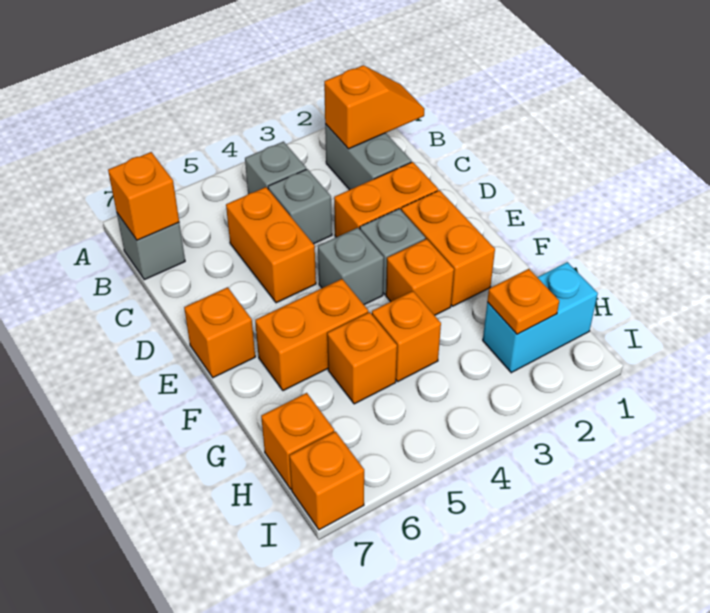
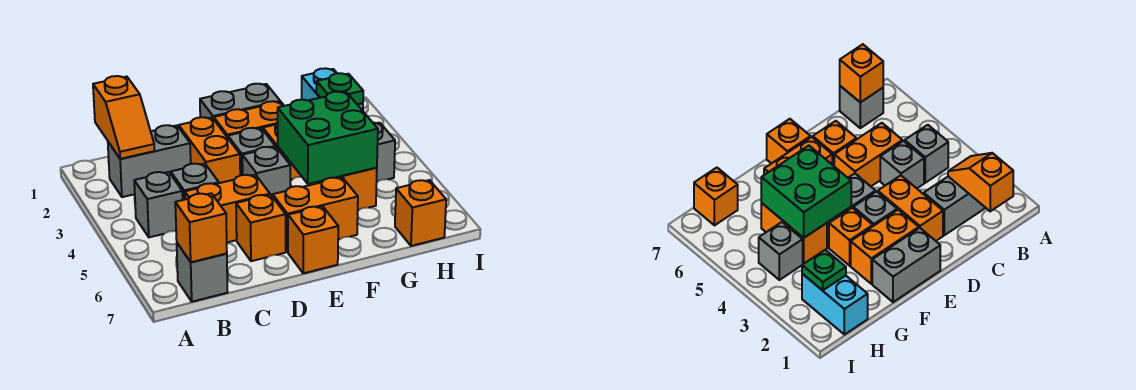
orange slope B1:B2 level 2 top 2 -> orange slope B1:B2 level 2 top 1
none -> grey brick E1:F1 level 1
none -> green brick F4:G5 level 2
orange brick F5:F6 level 1 -> orange brick E6:F6 level 1
orange plate H2 level 2 -> green plate H2 level 2
none -> grey brick H4 level 1
orange brick I7 level 1 -> orange brick D6 level 1

